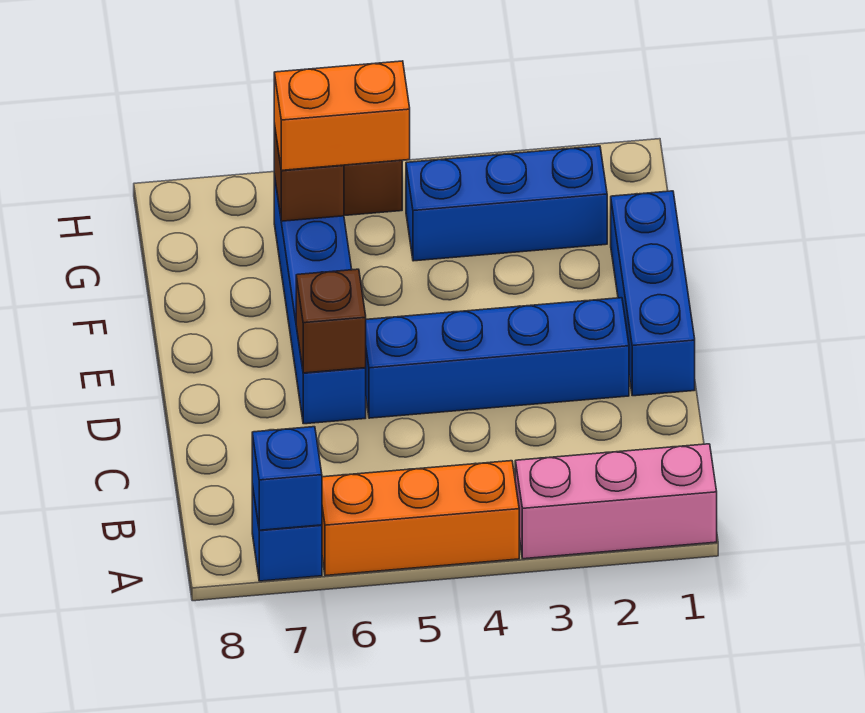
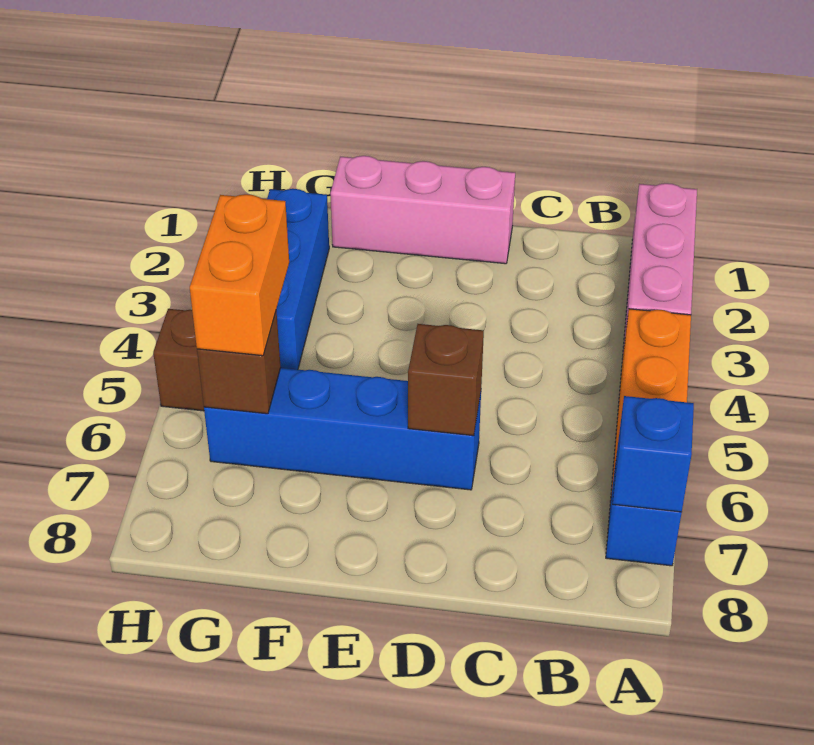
blue brick D1:F1 level 1 -> pink brick D1:F1 level 1
blue brick D2:D5 level 1 -> none

